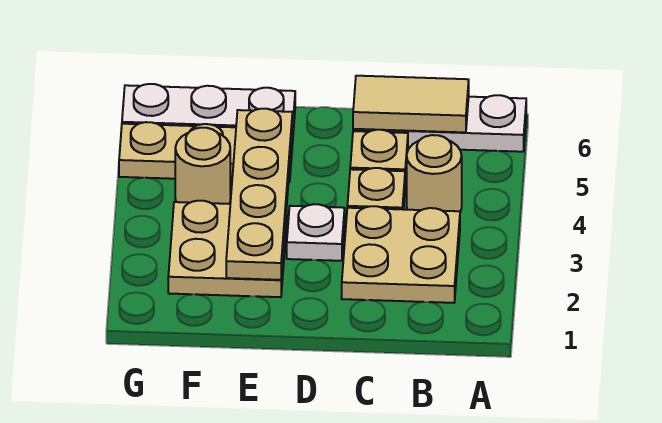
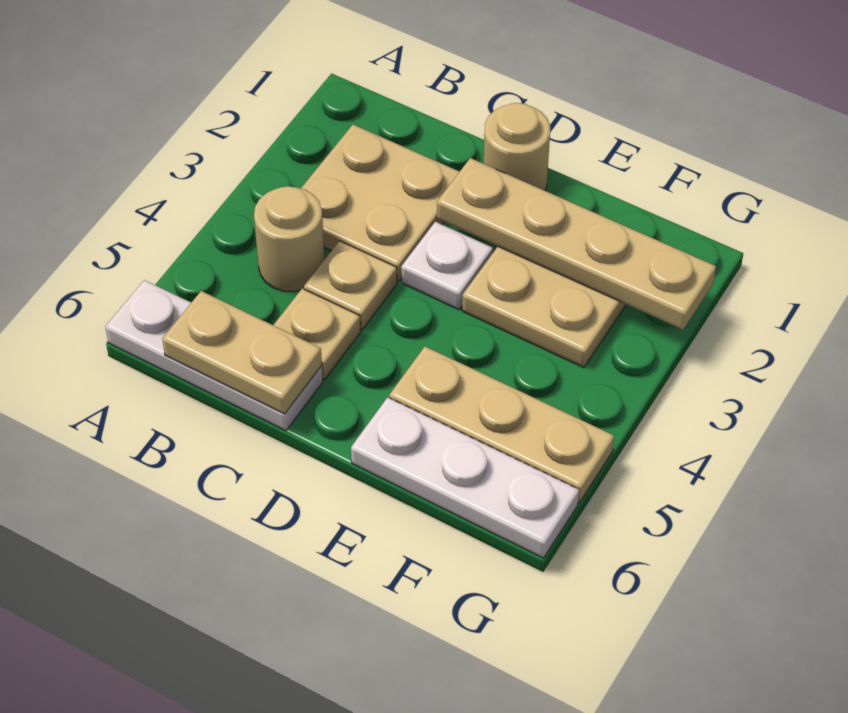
tan tile B6:C6 level 2 -> tan plate B6:C6 level 2
tan plate E2:E5 level 2 -> tan plate D2:G2 level 2
tan round brick F4 level 1 -> tan round brick D1 level 1

